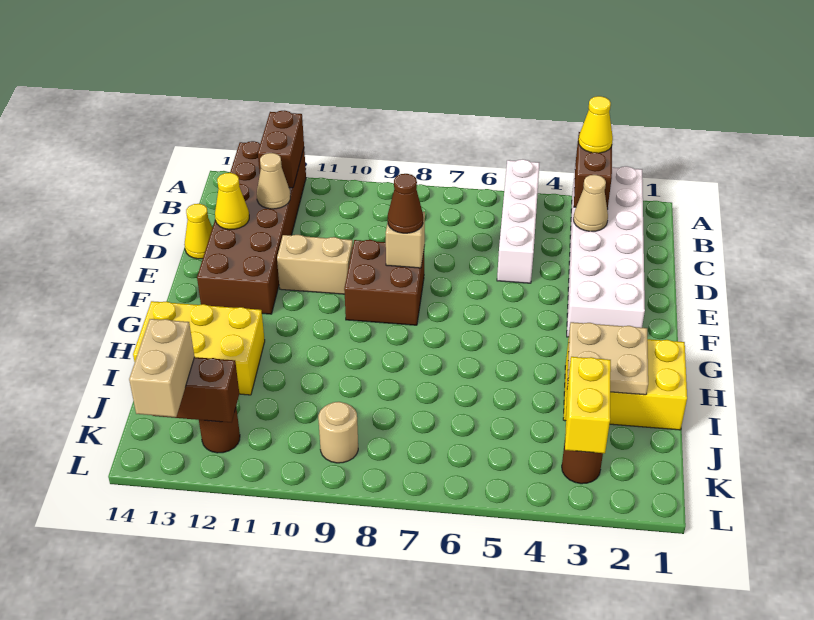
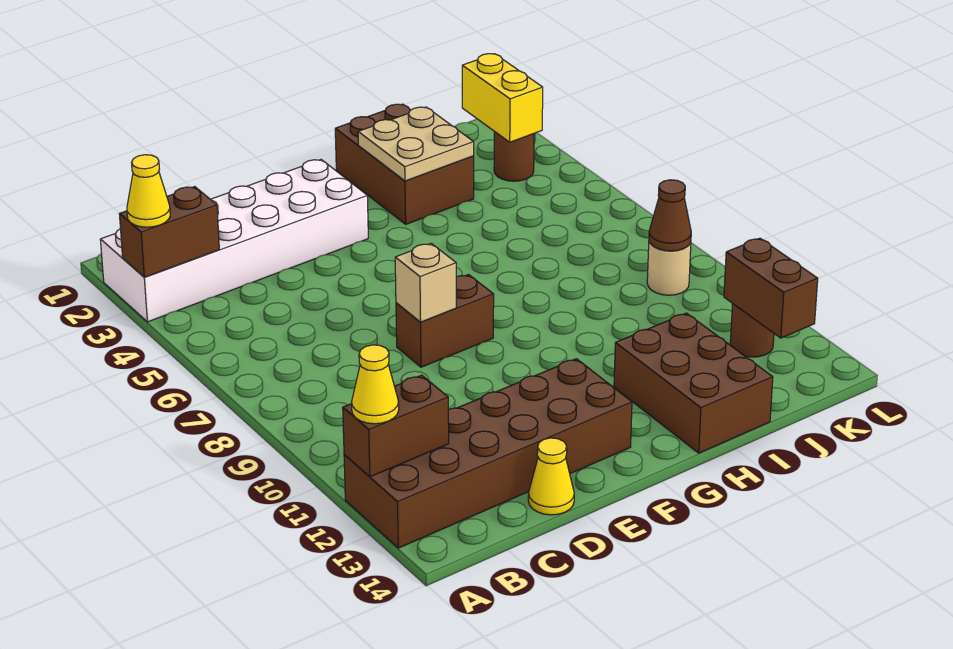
white brick A5:D5 level 1 -> none
tan cone C3 level 2 -> none
tan cone C12 level 2 -> none
yellow cone D13 level 2 -> yellow cone A12 level 3
brown brick E8:F9 level 1 -> brown brick E8:F8 level 1
brown cone E8 level 3 -> brown cone K9 level 2
tan brick E10:E11 level 1 -> none
yellow brick H1:I3 level 1 -> brown brick H1:I3 level 1
yellow brick H12:I14 level 1 -> brown brick H12:I14 level 1
yellow brick J3:K3 level 2 -> yellow brick K2:K3 level 2
tan brick K13:L13 level 3 -> none

